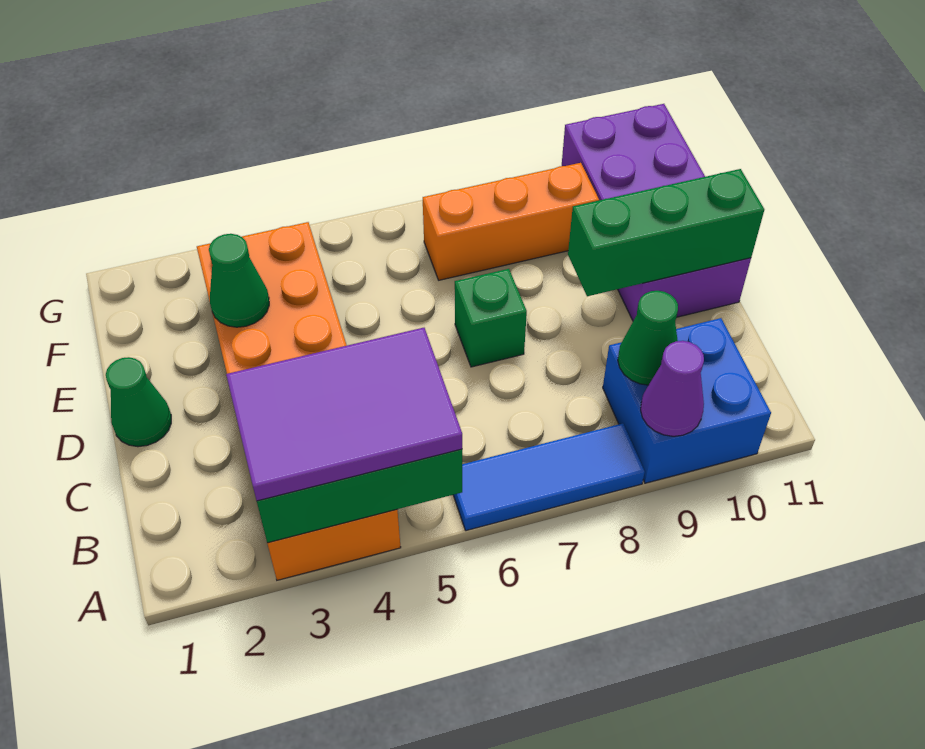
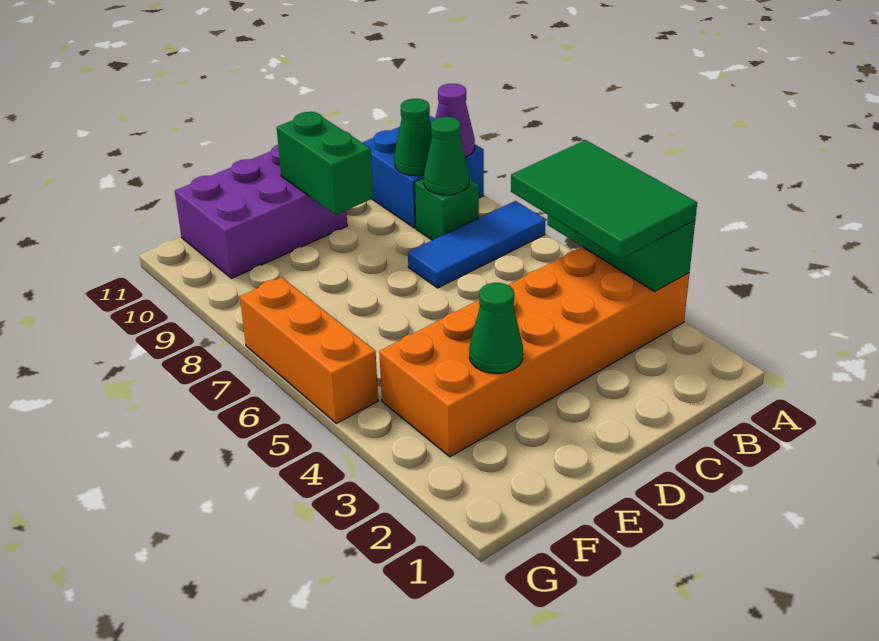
purple tile A3:B5 level 3 -> green tile A3:B5 level 3
blue tile A6:A8 level 1 -> blue tile A7:C7 level 1
green cone D1 level 1 -> green cone B8 level 2
green brick D7 level 1 -> green brick B8 level 1
green brick D9:D11 level 2 -> green brick D9:D10 level 2
purple brick D10:G11 level 1 -> purple brick D10:F11 level 1
orange brick F7:F9 level 1 -> orange brick G5:G7 level 1

